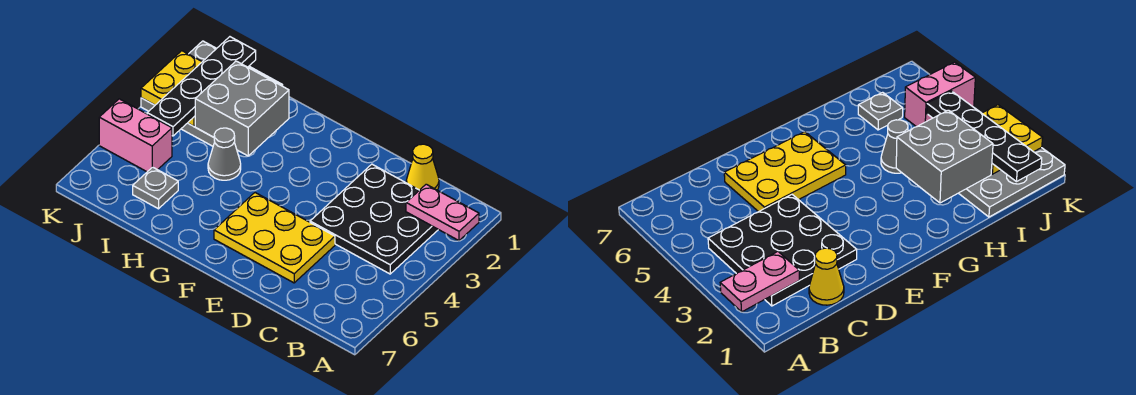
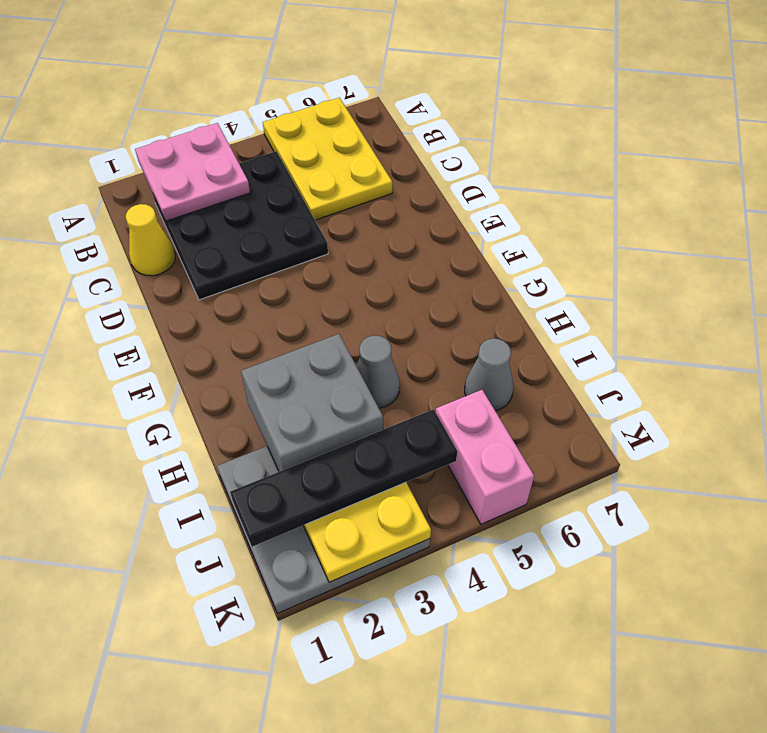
pink plate A2:B2 level 2 -> pink plate A2:B3 level 2
yellow plate D5:F6 level 1 -> yellow plate A5:C6 level 1
grey plate I6 level 1 -> grey cone I6 level 1

